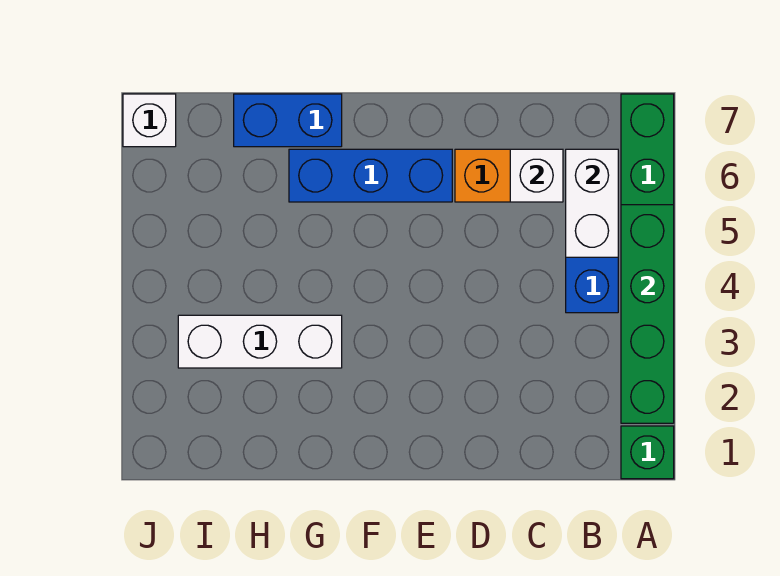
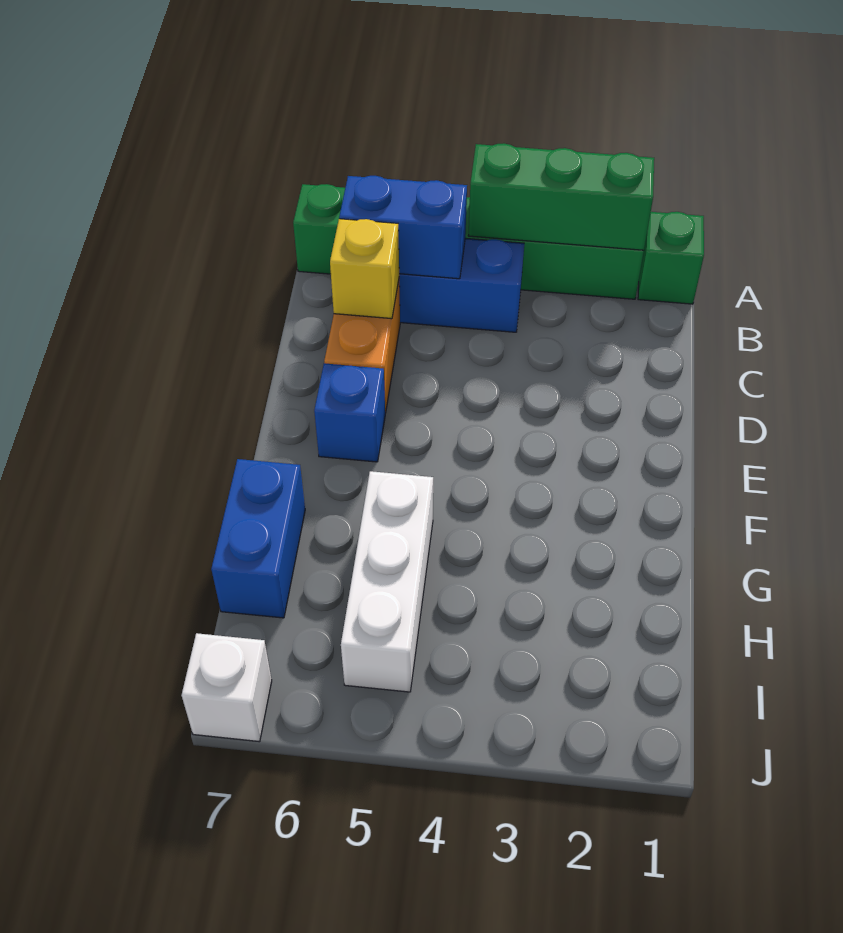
green brick A2:A5 level 2 -> green brick A2:A4 level 2
white brick B5:B6 level 2 -> blue brick B5:B6 level 2
white brick C6 level 2 -> yellow brick C6 level 2
blue brick E6:G6 level 1 -> blue brick E6 level 1
white brick G3:I3 level 1 -> white brick G5:I5 level 1

